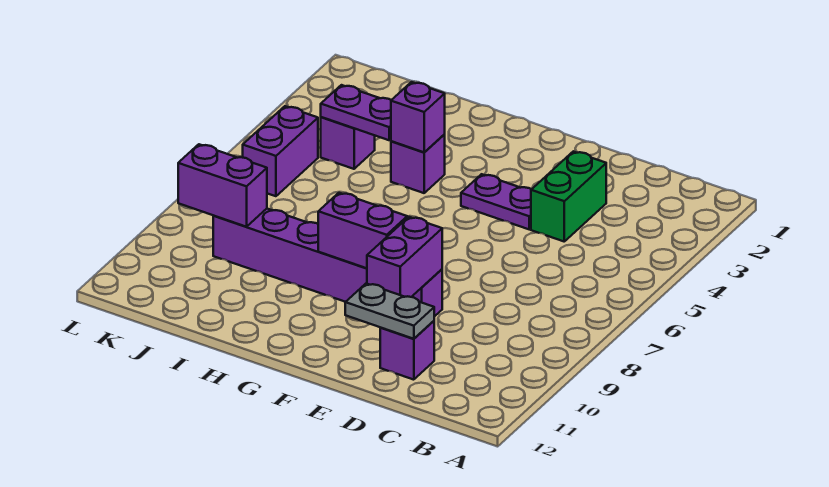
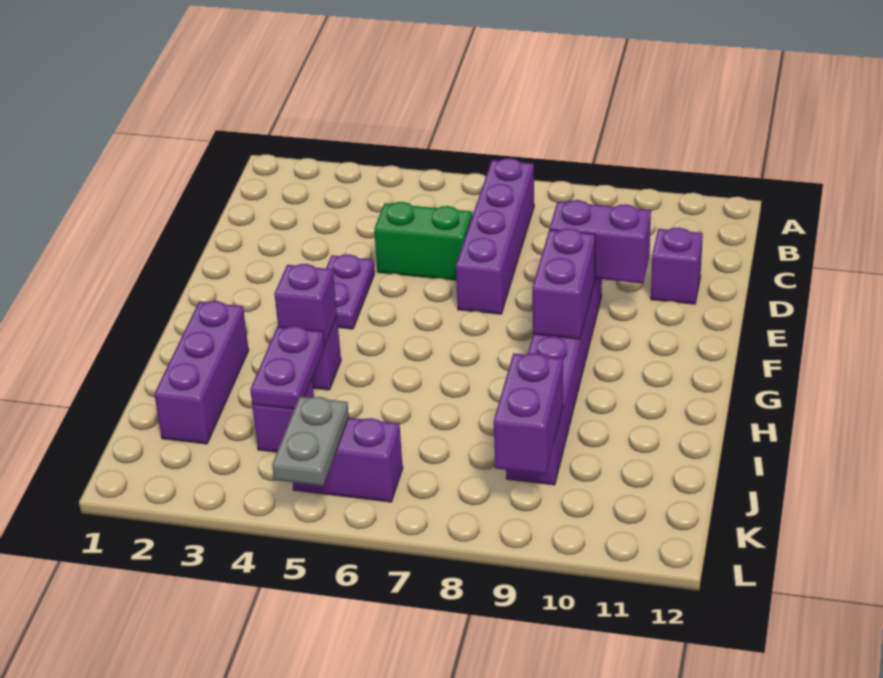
none -> purple brick B7:E7 level 1
green brick D3:D4 level 1 -> green brick D5:D6 level 1
grey plate D11:E11 level 2 -> grey plate K5:L5 level 2
none -> purple brick H2:J2 level 1

